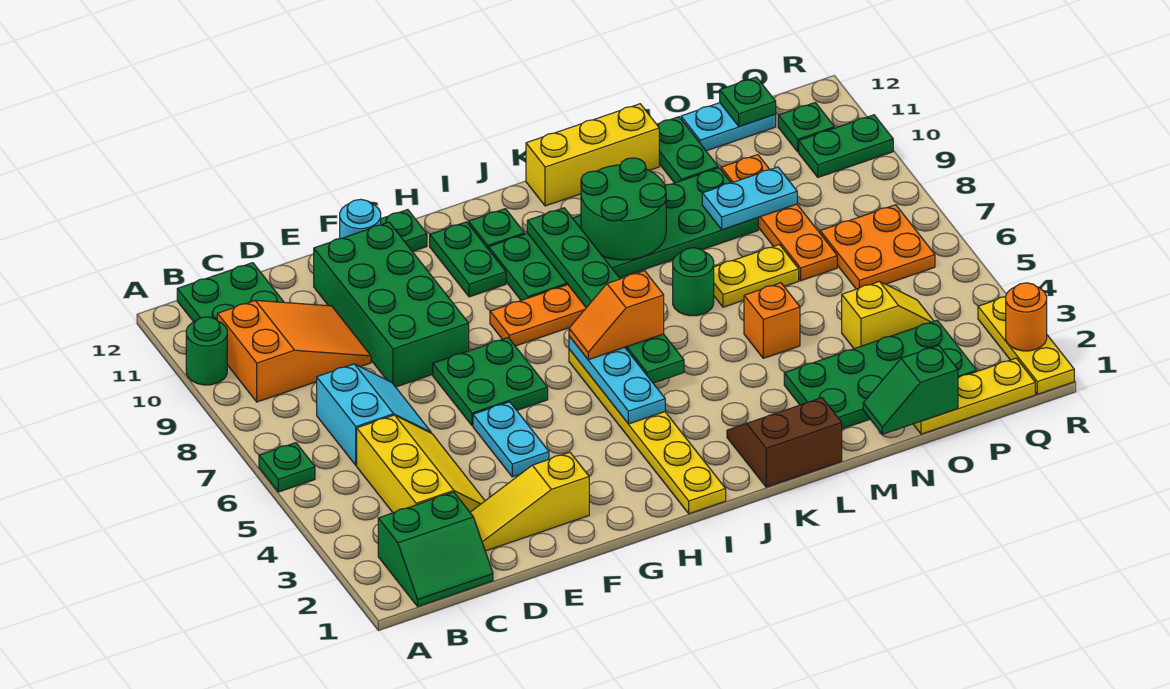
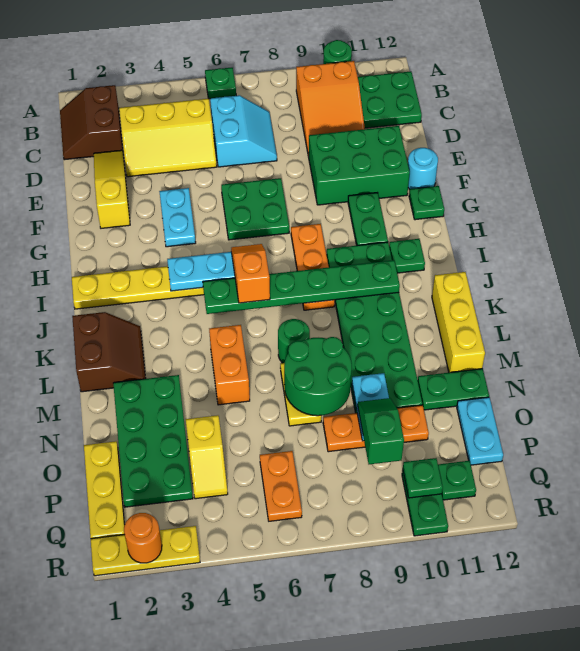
green slope B1:C2 level 1 top 2 -> brown slope B1:C2 level 1 top 2
cyan slope C6:D7 level 1 top C -> cyan slope C6:D7 level 1 top 6
green brick E8:F11 level 1 -> green brick E9:F11 level 1
cyan plate F4:F5 level 1 -> cyan plate F4:G4 level 1
green plate H10:H11 level 1 -> green plate G10:H10 level 1
green round brick K9:L10 level 2 -> green round brick M7:N8 level 2
orange brick M5 level 1 -> orange brick L5:M5 level 1
green slope N1:O1 level 2 top O -> green slope O9:P9 level 3 top P
orange plate O7:O10 level 1 -> orange plate O8:O10 level 1
orange plate P6:Q7 level 1 -> orange plate P6:Q6 level 1
green plate P12 level 2 -> green plate Q10 level 2

